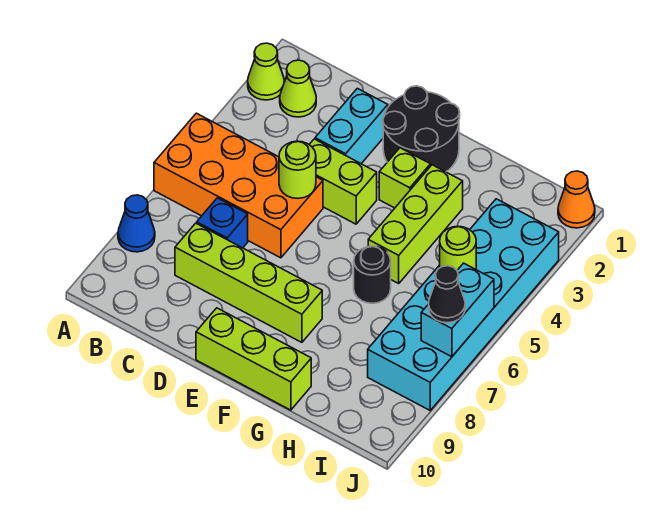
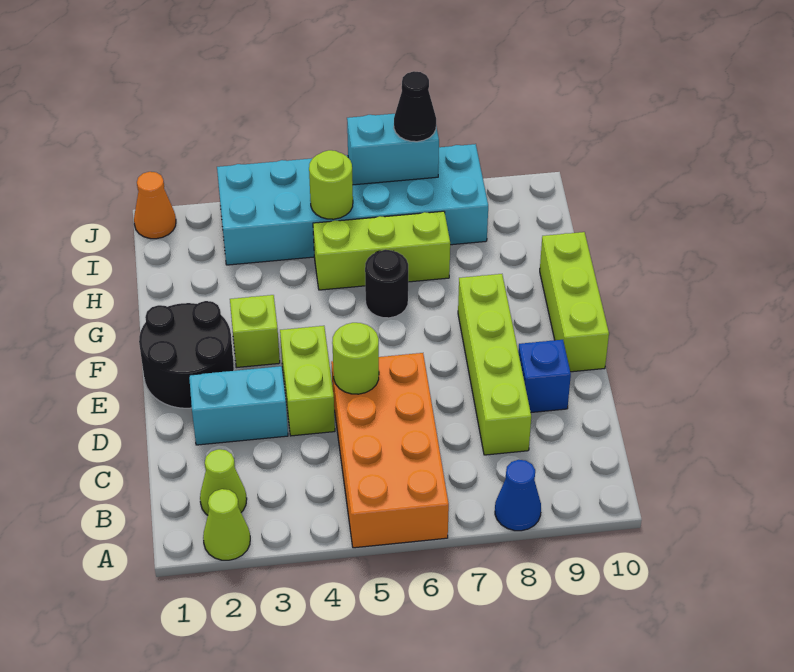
blue brick C7 level 1 -> blue brick D9 level 1
lime brick G3:G5 level 1 -> lime brick H5:H7 level 1

